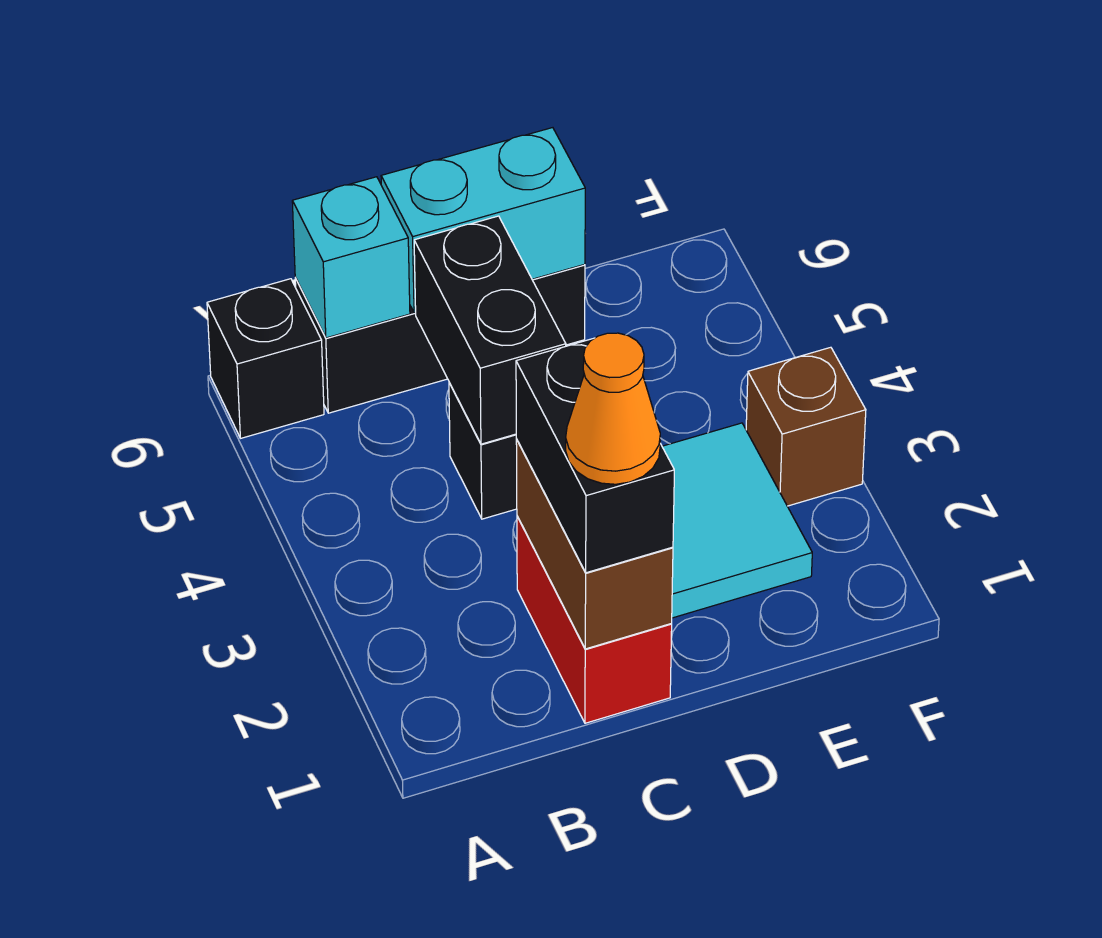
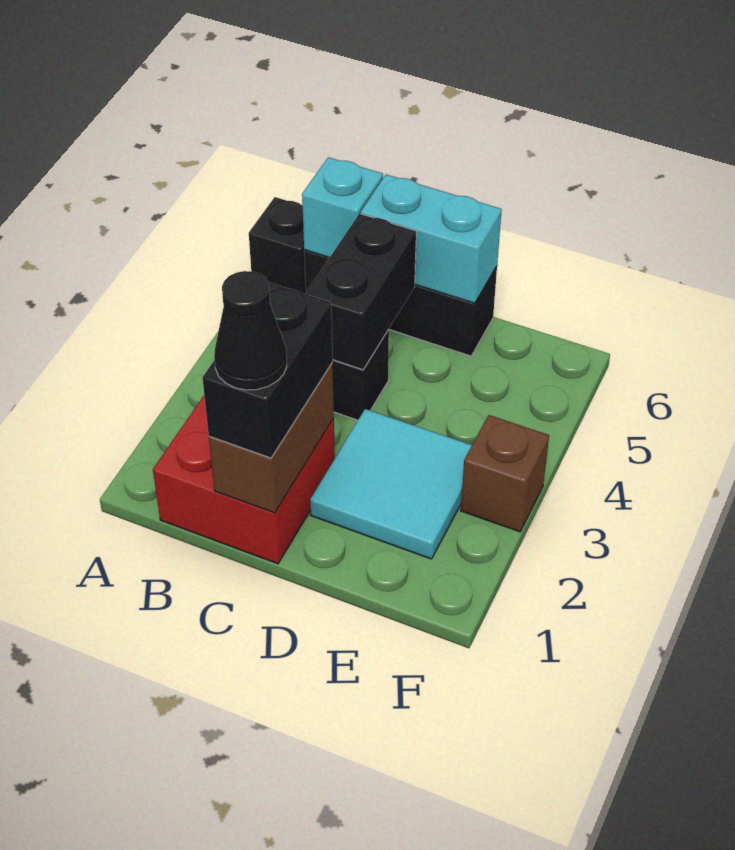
red brick C1:C2 level 1 -> red brick B1:C2 level 1
orange cone C1 level 4 -> black cone C1 level 4

